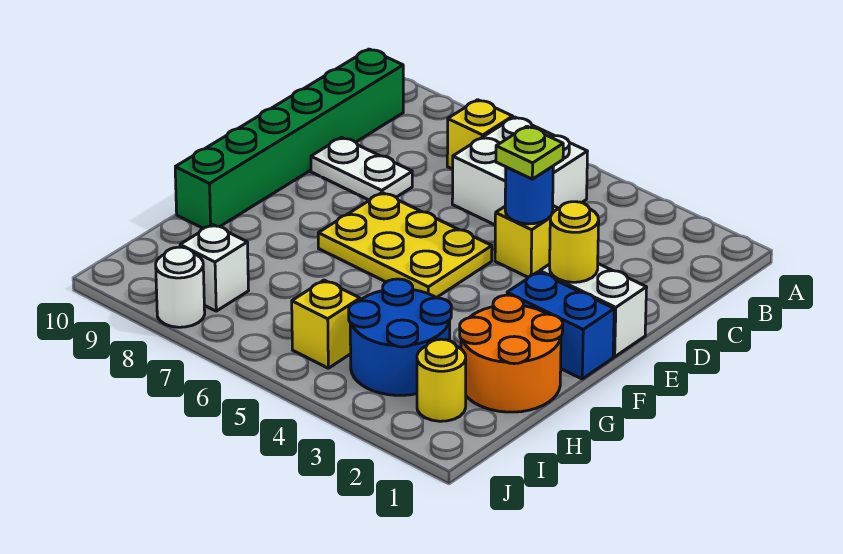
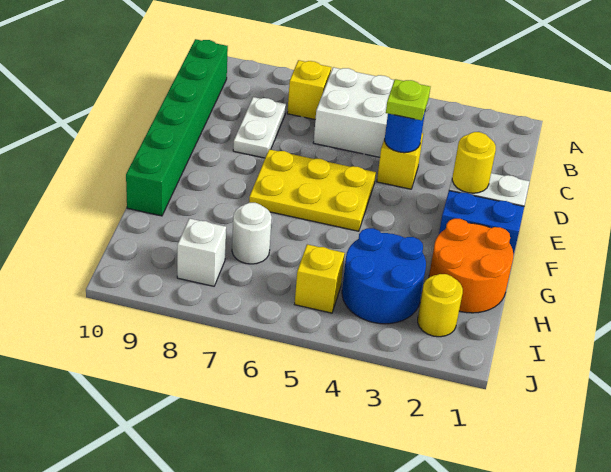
white plate D8:D9 level 1 -> white plate C8:D8 level 1
white round brick J8 level 1 -> white round brick H7 level 1

